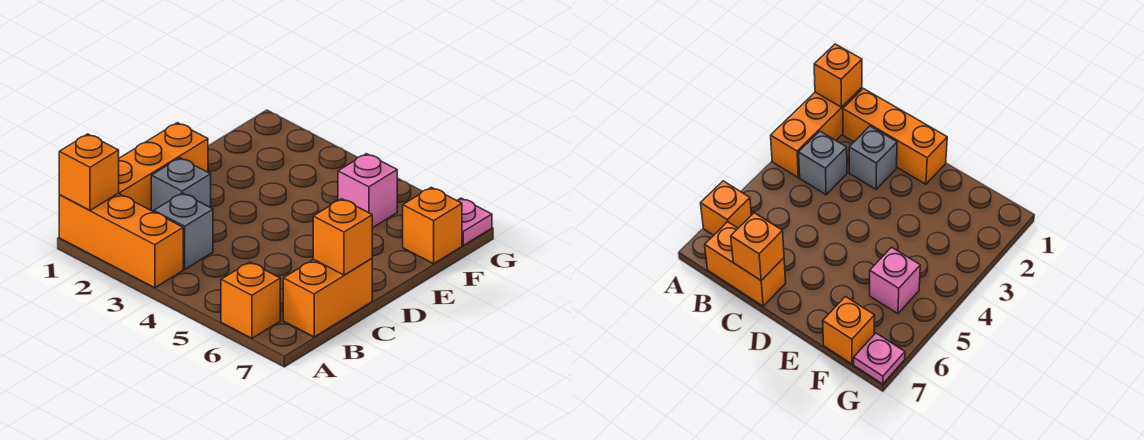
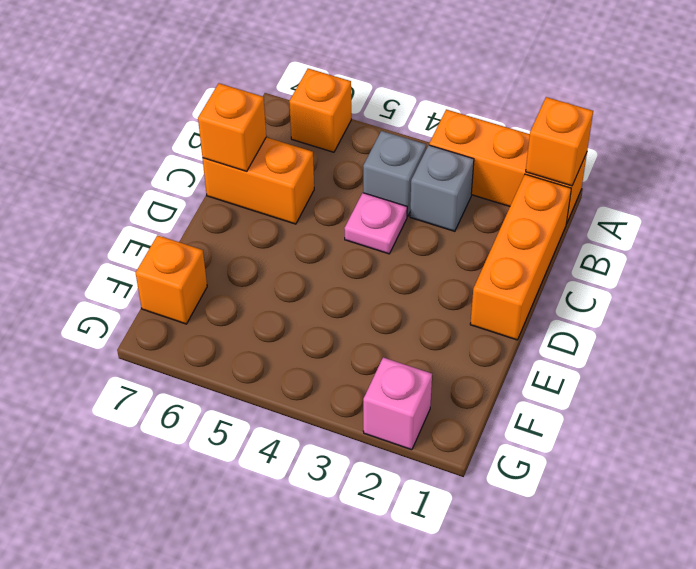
orange brick B7:C7 level 1 -> orange brick C6:C7 level 1
grey brick C2 level 1 -> grey brick B4 level 1
pink brick F5 level 1 -> pink brick G2 level 1
pink plate G7 level 1 -> pink plate C4 level 1

